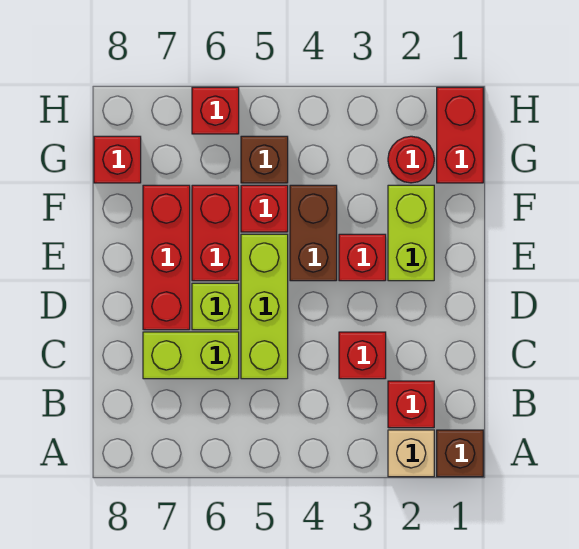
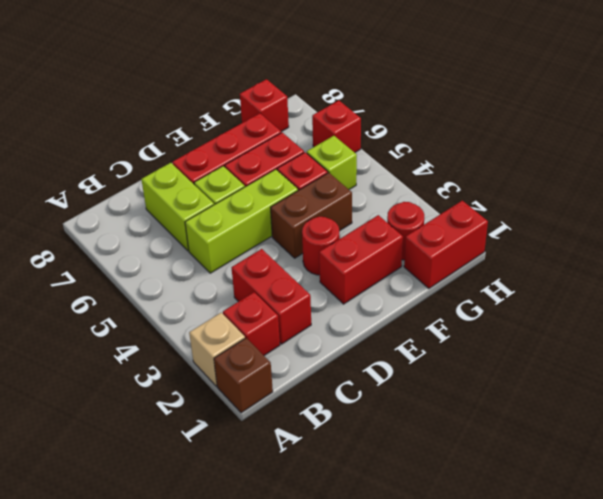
red brick C3 level 1 -> red brick C2:C3 level 1
lime brick E2:F2 level 1 -> red brick E2:F2 level 1
red brick E3 level 1 -> red round brick E3 level 1
brown brick G5 level 1 -> lime brick G5 level 1

